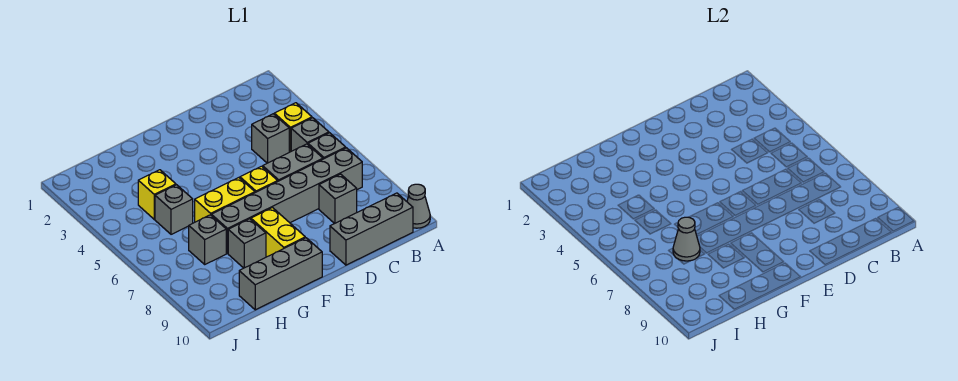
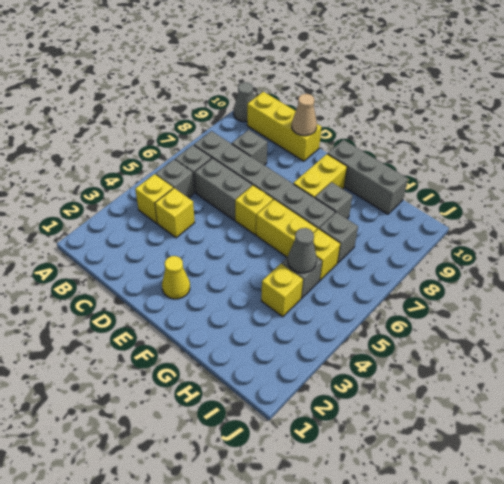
grey brick B10:D10 level 1 -> yellow brick B10:D10 level 1
grey brick C4 level 1 -> yellow brick C4 level 1
none -> tan cone D10 level 2
none -> yellow cone E2 level 1
none -> yellow brick H6 level 1
grey cone H7 level 2 -> grey cone H5 level 2

